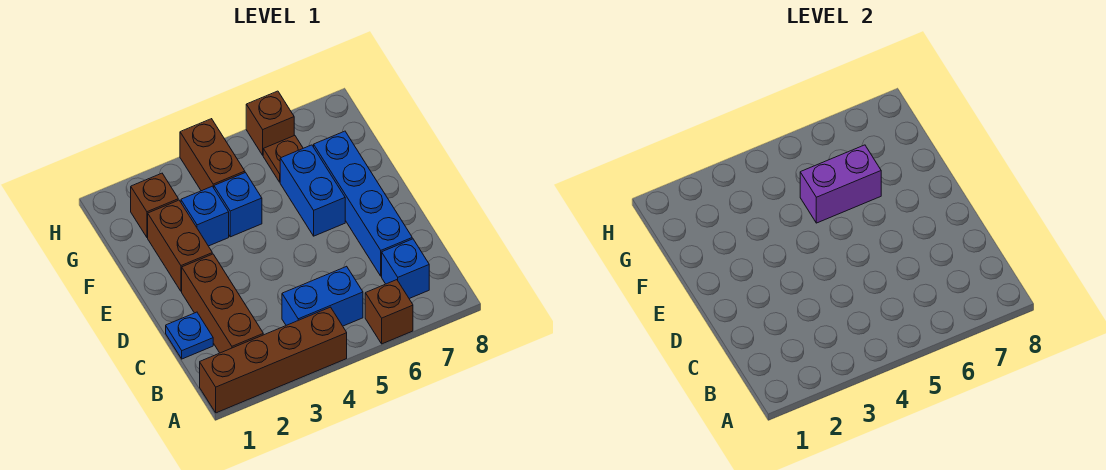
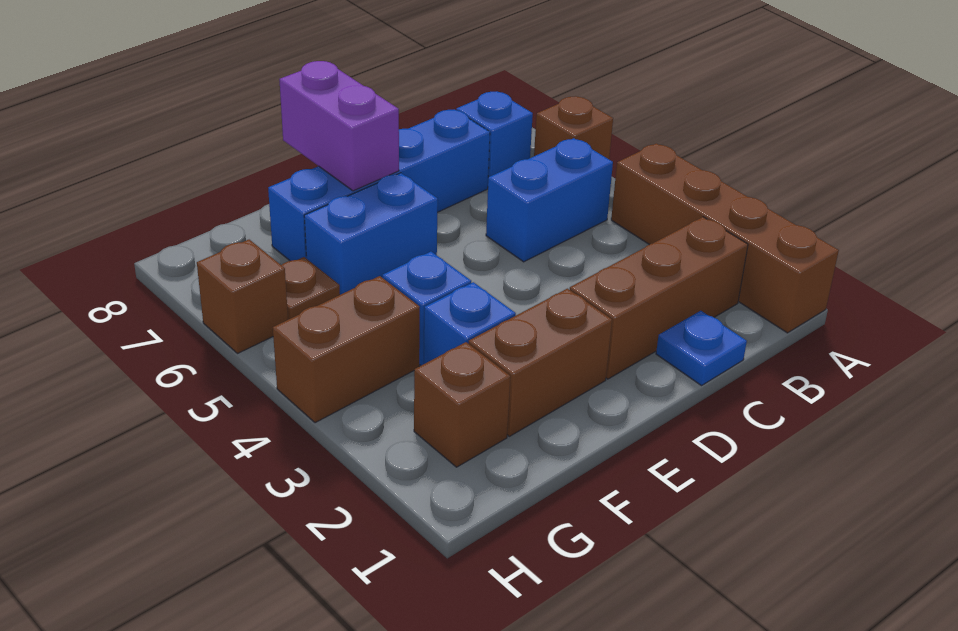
blue brick B4:B5 level 1 -> blue brick B5:C5 level 1
purple brick F5:F6 level 2 -> purple brick E7:E8 level 2

